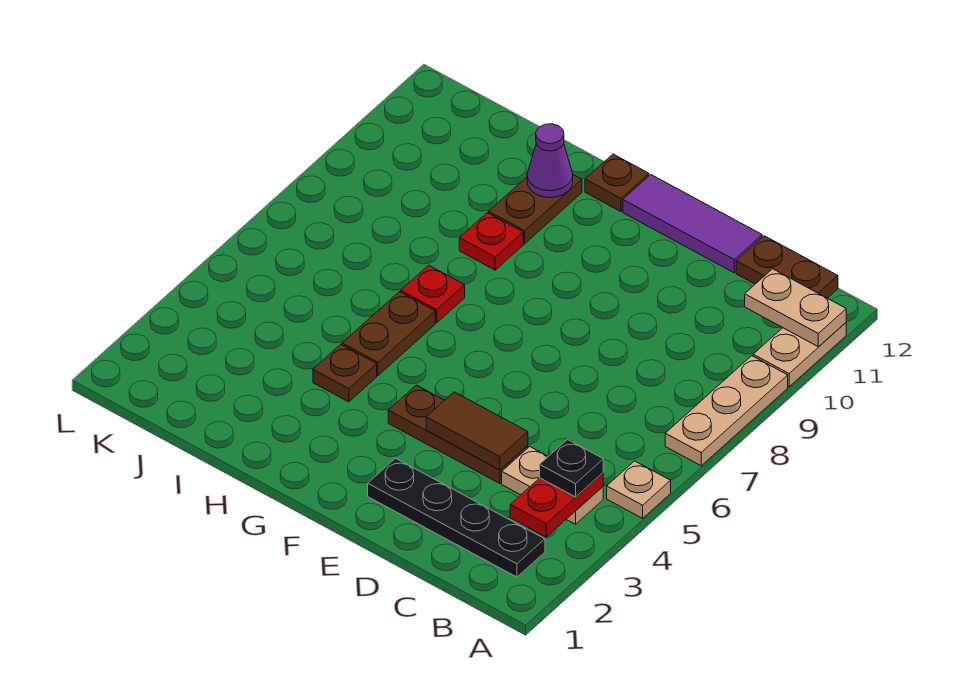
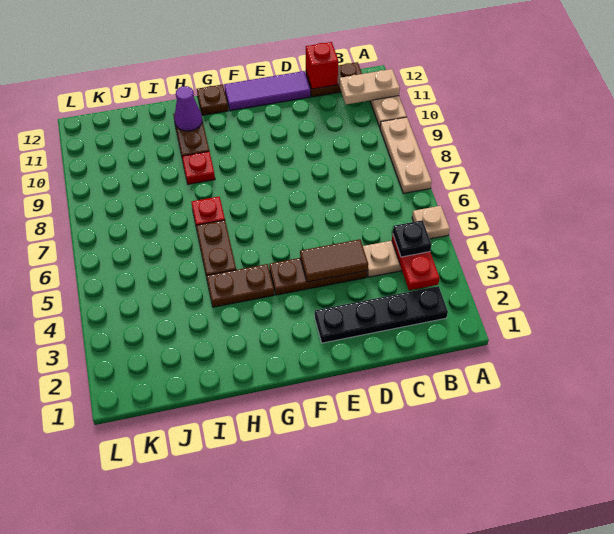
none -> red brick C12 level 2
brown plate H4 level 1 -> brown plate G4:H4 level 1

